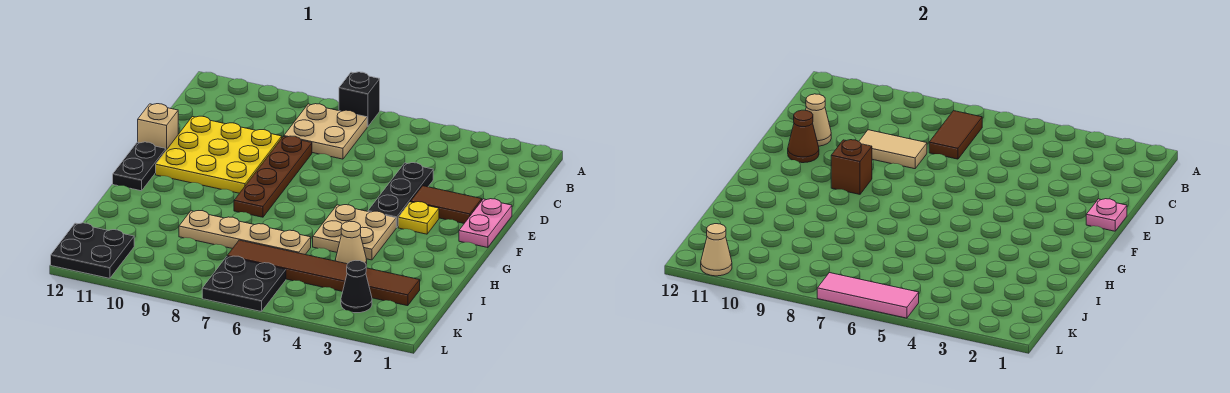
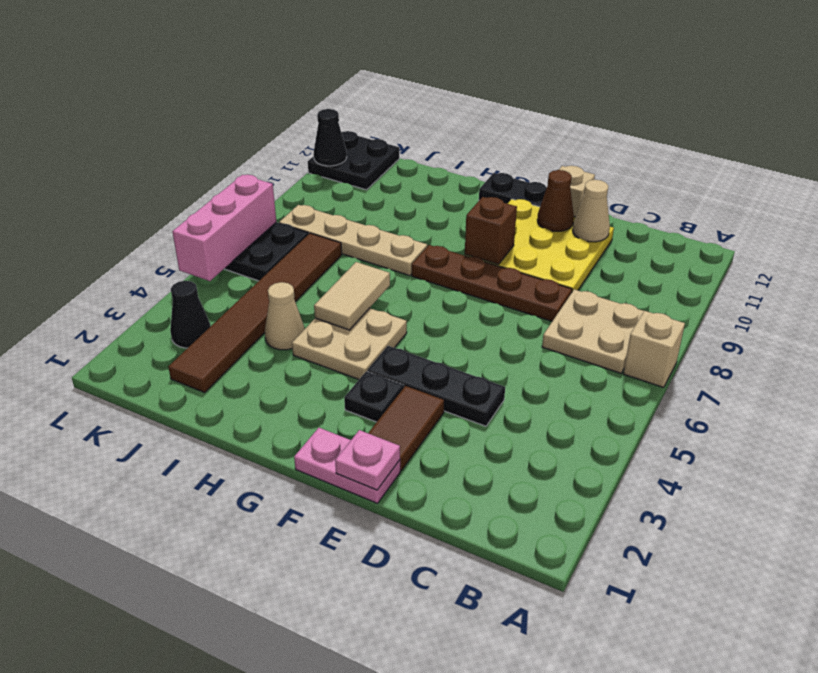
black brick A7 level 1 -> tan brick A7 level 1
brown tile B7:C7 level 2 -> none
tan tile D8:D9 level 2 -> tan tile H5:H6 level 2
yellow plate F3 level 1 -> black plate F3 level 1
tan plate I6:I9 level 1 -> tan plate H8:K8 level 1
pink tile L5:L7 level 2 -> pink brick L5:L7 level 2
tan cone L11 level 2 -> black cone L11 level 2

